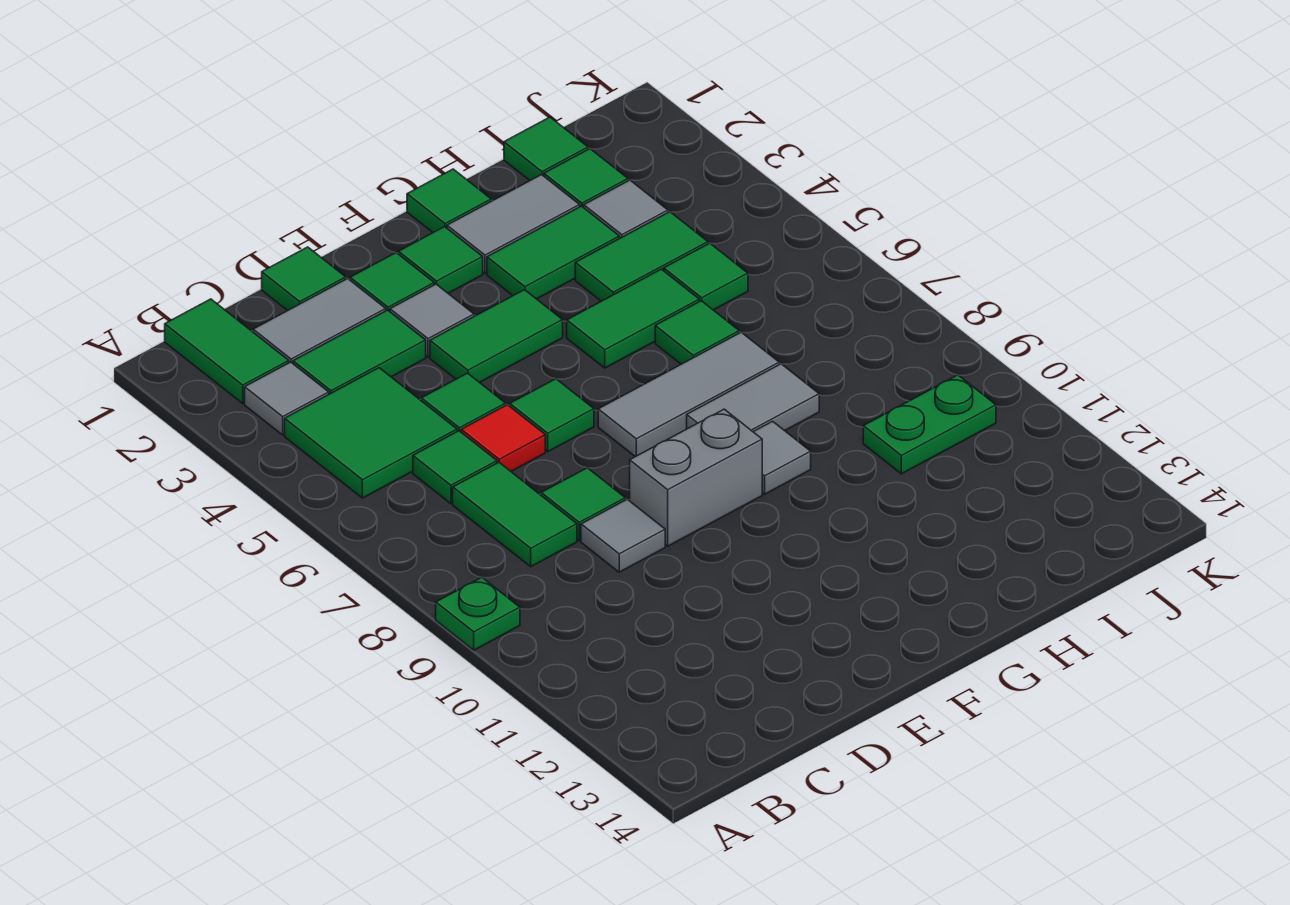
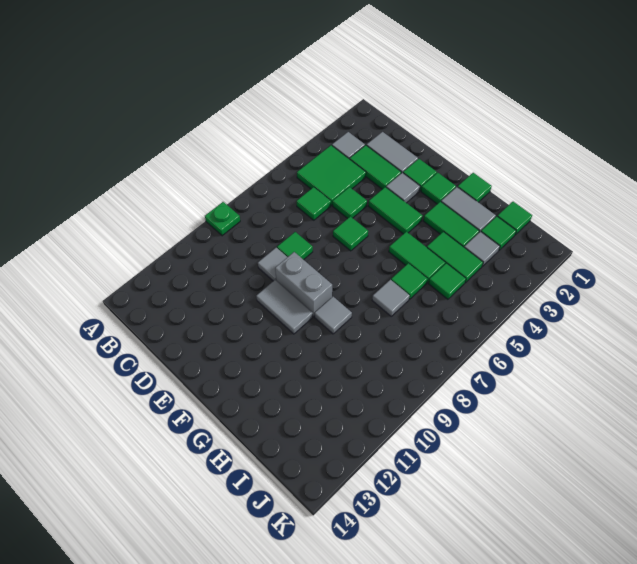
green tile B1:B2 level 1 -> none
green tile C7:C8 level 1 -> none
green tile D1 level 1 -> none
red tile D6 level 1 -> none
grey tile F7:H7 level 1 -> grey tile H7 level 1
grey tile G8:H8 level 1 -> grey tile E10:F10 level 1
green plate I10:J10 level 1 -> none

